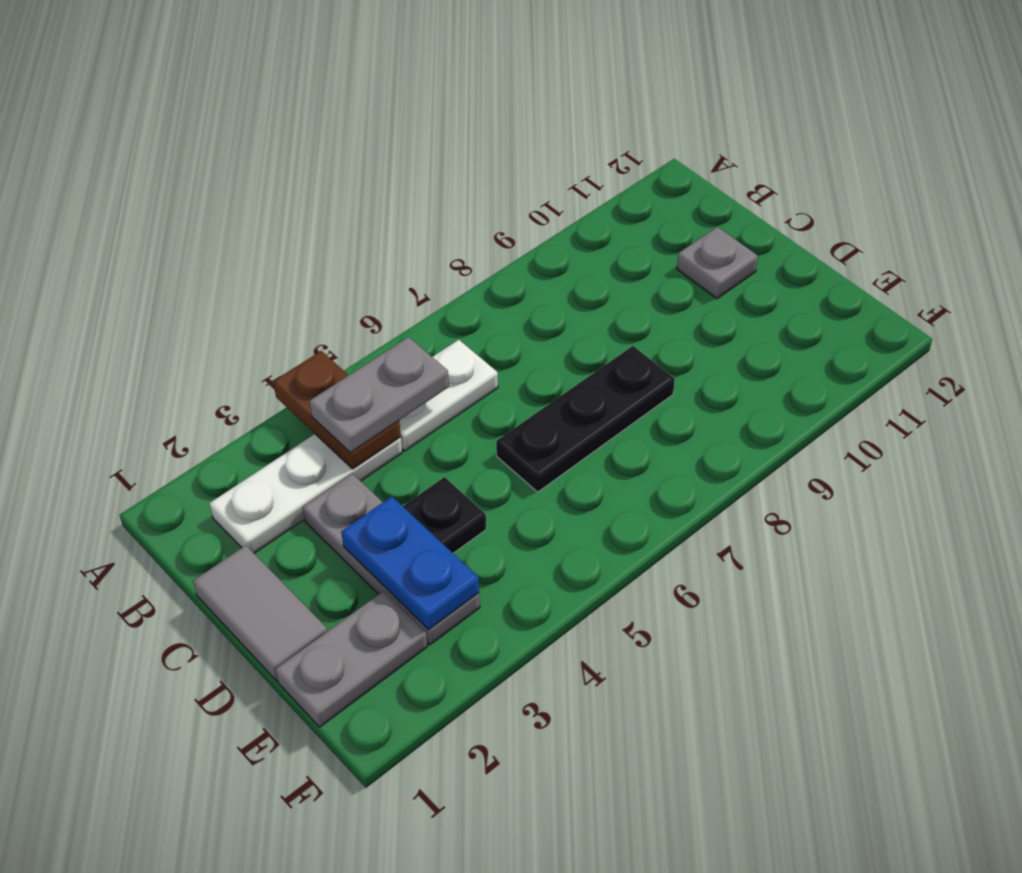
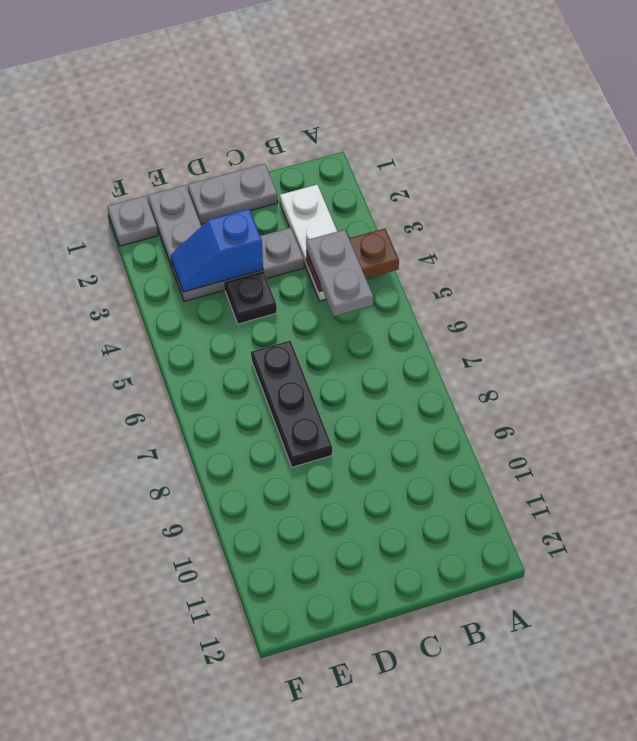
white plate B5:B6 level 1 -> none
grey tile C1:D1 level 1 -> grey plate C1:D1 level 1
grey plate C11 level 1 -> grey plate F1 level 1
blue plate D3:E3 level 2 -> blue slope D3:E3 level 2 top D

